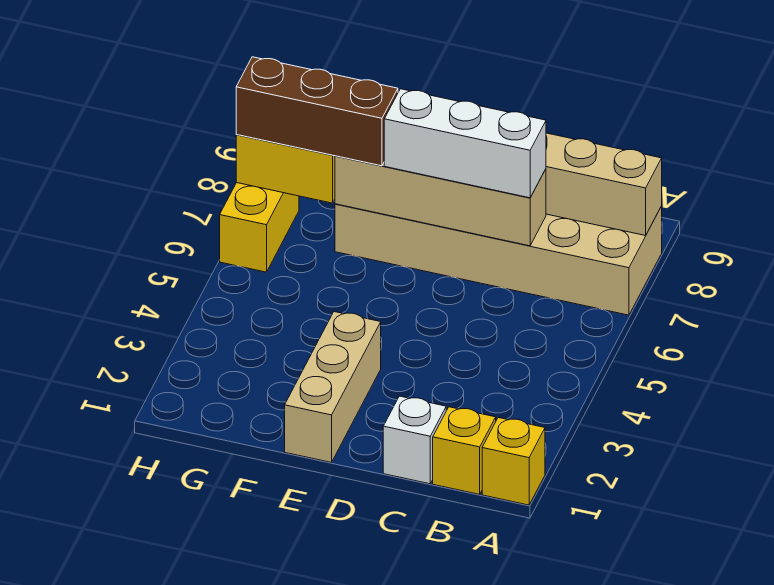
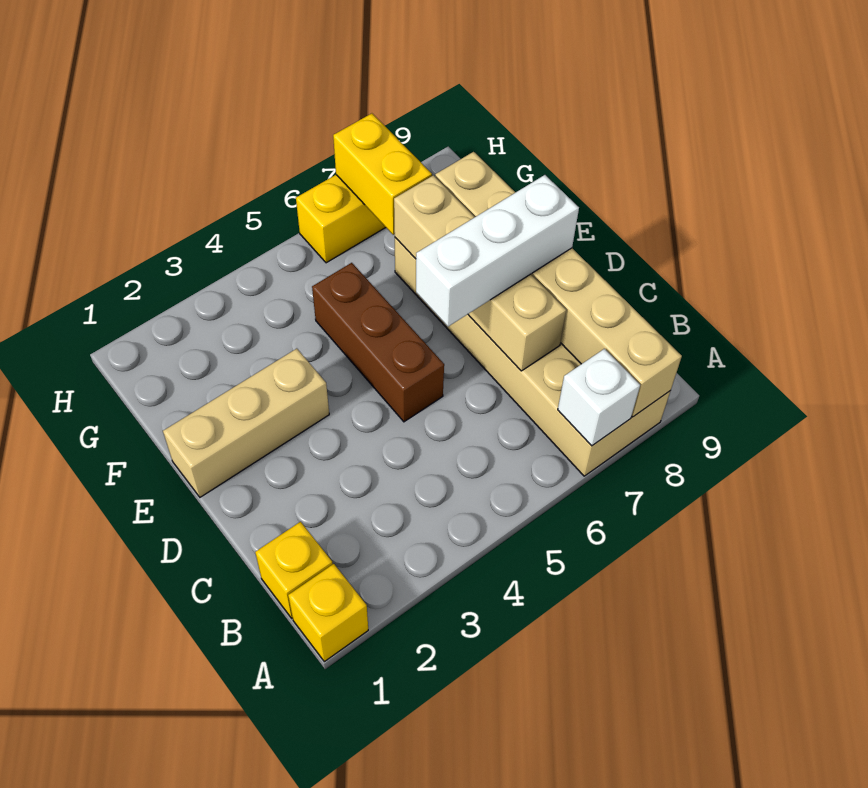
white brick C1 level 1 -> white brick A7 level 2
white brick C7:E7 level 3 -> white brick D6:D8 level 3
brown brick F7:H7 level 3 -> brown brick D5:F5 level 1

